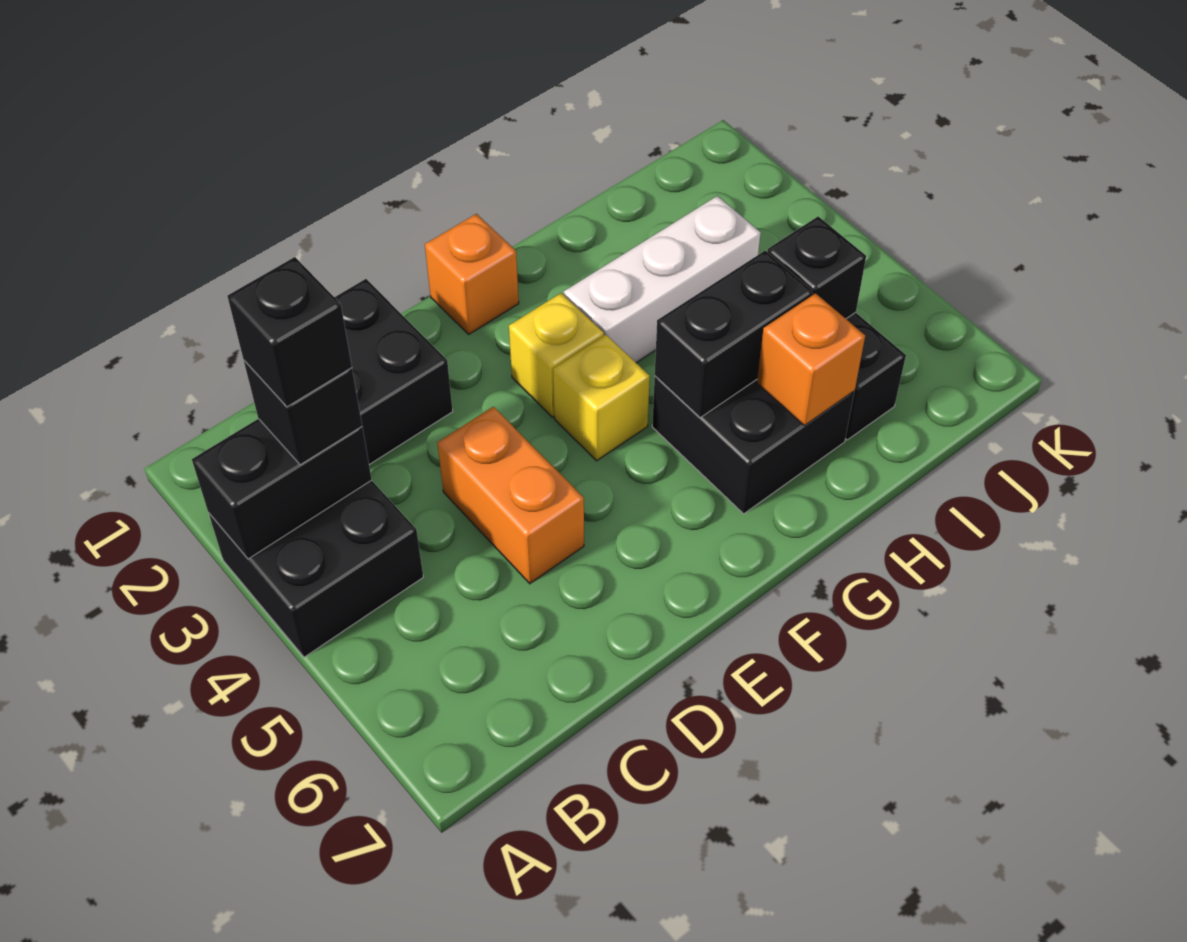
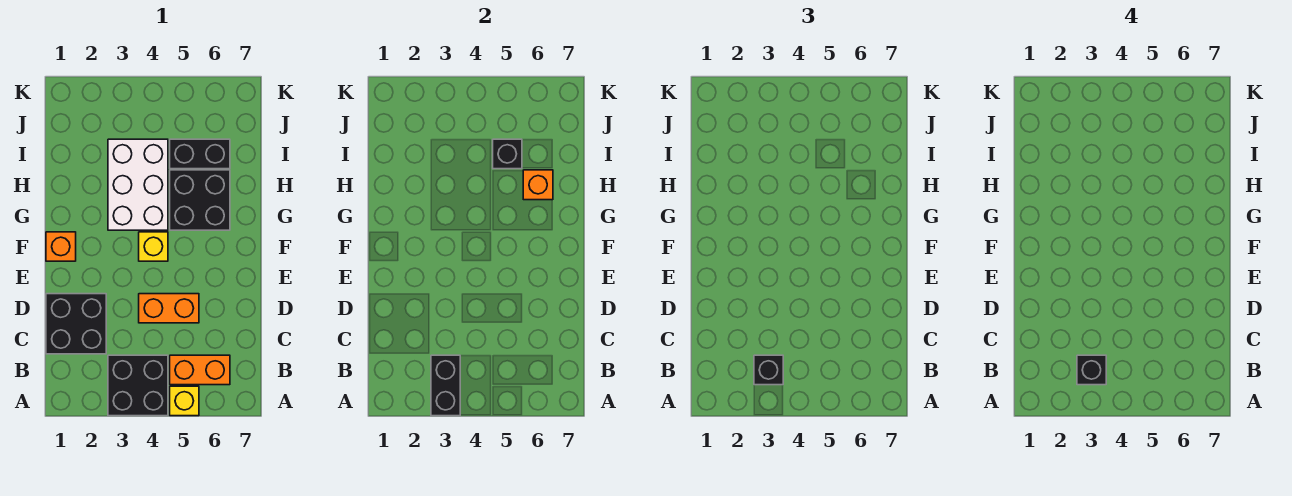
none -> orange brick B5:B6 level 1
yellow brick F3 level 1 -> yellow brick A5 level 1
white brick G3:I3 level 1 -> white brick G3:I4 level 1
black brick G5:H5 level 2 -> none

